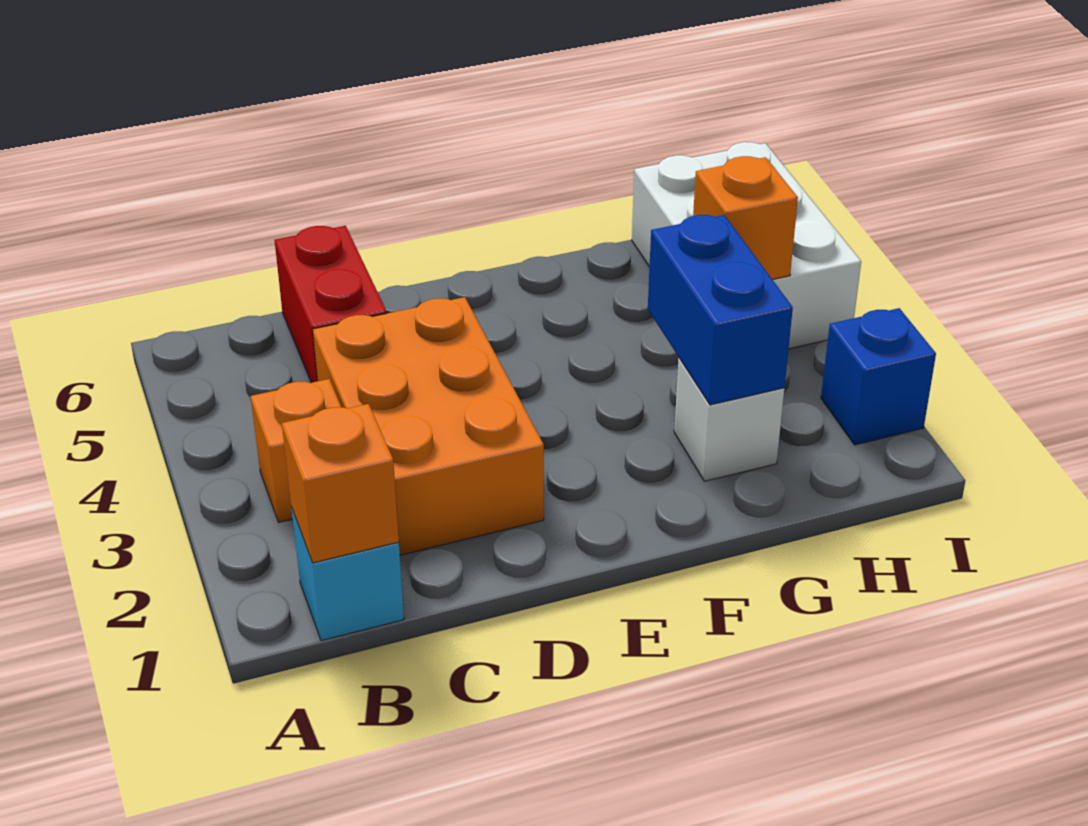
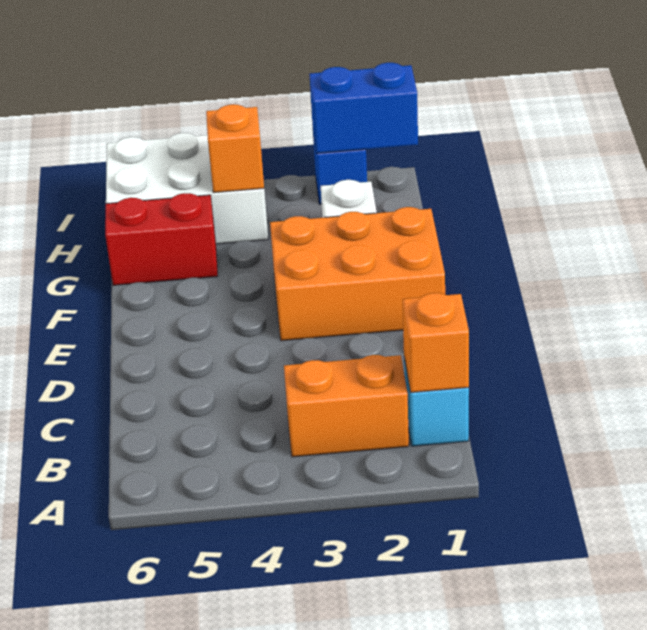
orange brick B3 level 1 -> orange brick B2:B3 level 1
orange brick C2:D4 level 1 -> orange brick E1:F3 level 1
red brick C5:C6 level 1 -> red brick G5:G6 level 1
blue brick G2:G3 level 2 -> blue brick I1:I2 level 2

